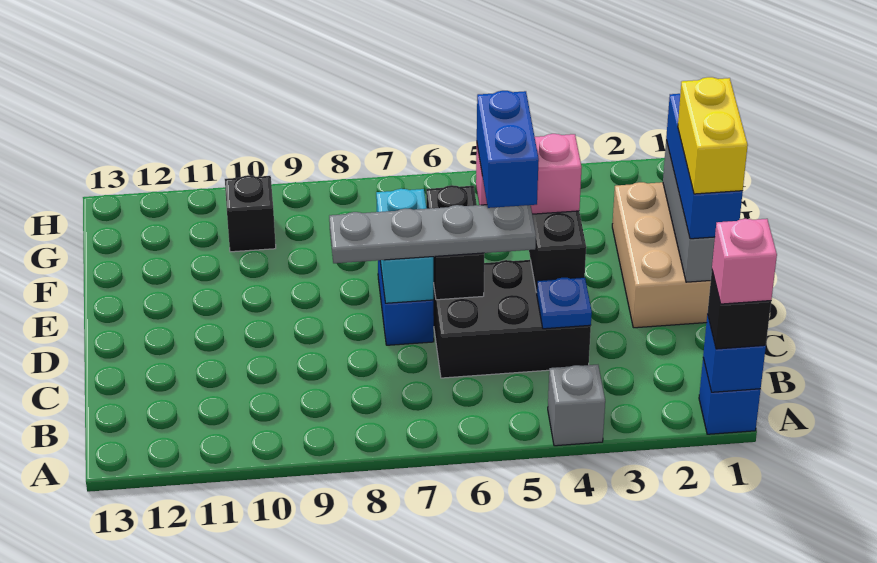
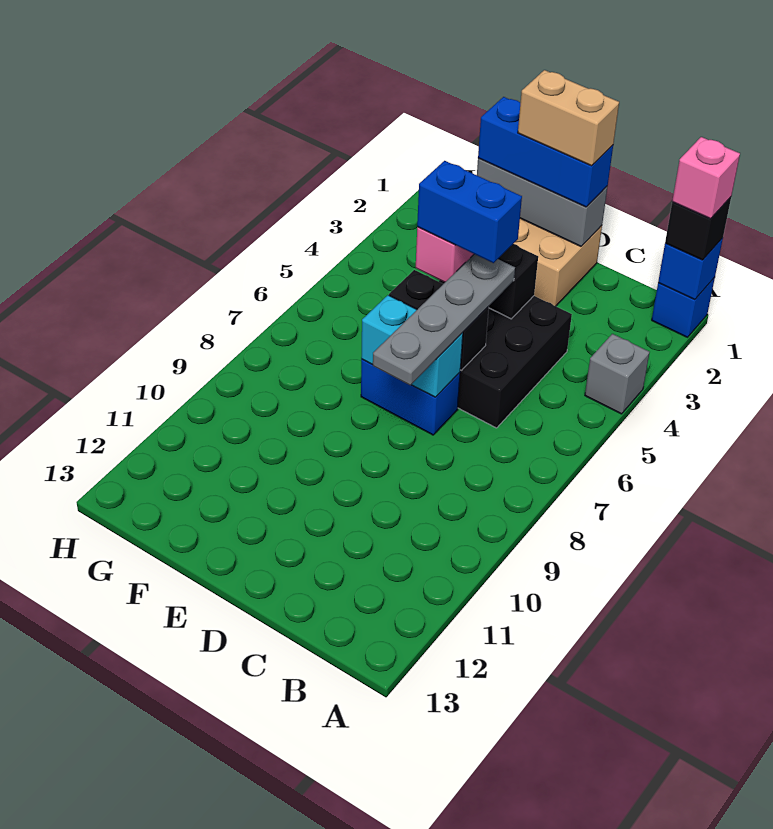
blue plate C4 level 2 -> none
yellow brick D1:E1 level 4 -> tan brick D1:E1 level 4
black brick G10 level 1 -> none

